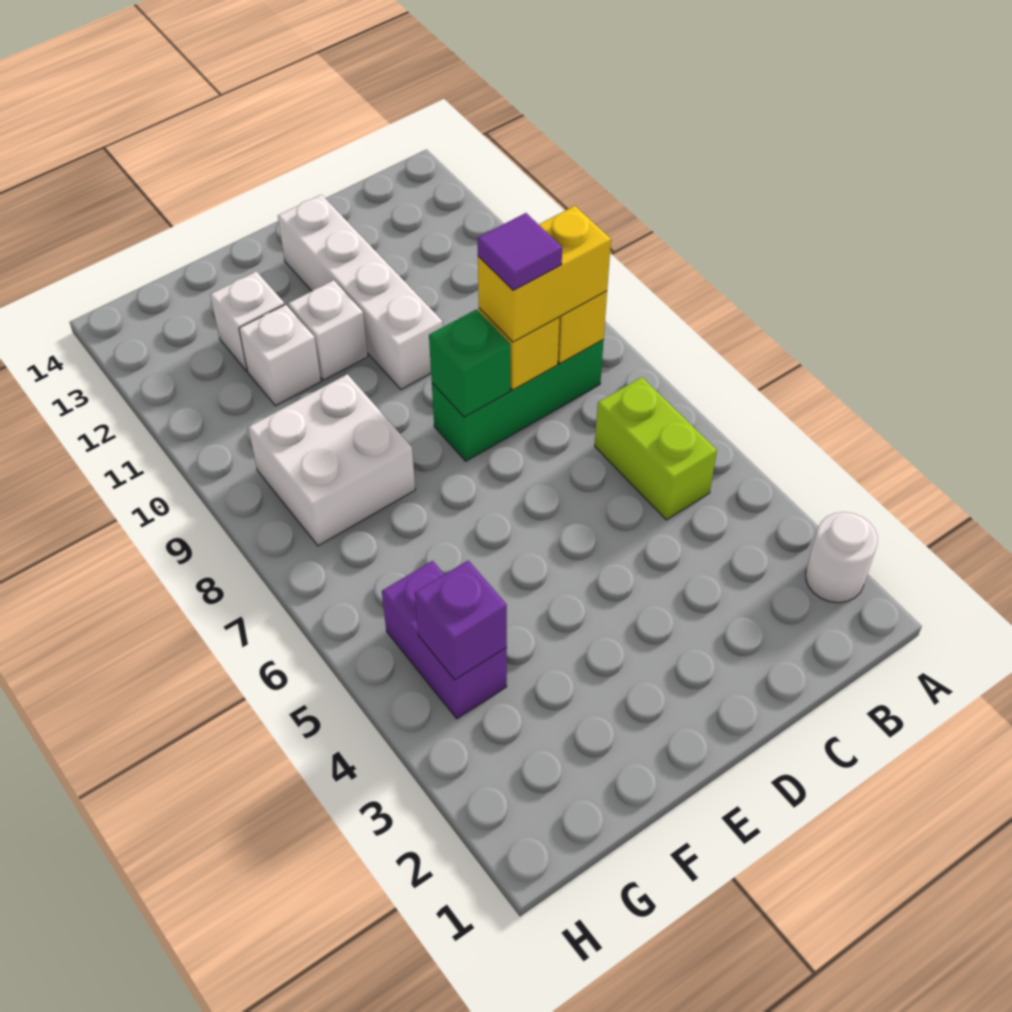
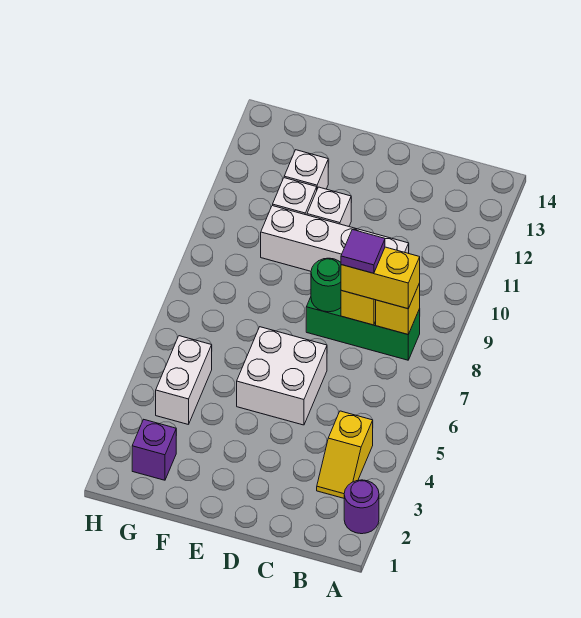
white round brick A2 level 1 -> purple round brick A2 level 1
none -> yellow slope B3:B4 level 1 top 4
lime brick B5:B6 level 1 -> none
green brick D8 level 2 -> green round brick D8 level 2
white brick D10:D13 level 1 -> white brick C10:F10 level 1
white brick F8:G9 level 1 -> white brick D5:E6 level 1
purple brick G4:G5 level 1 -> white brick G4:G5 level 1
purple brick G4 level 2 -> purple brick G2 level 1

